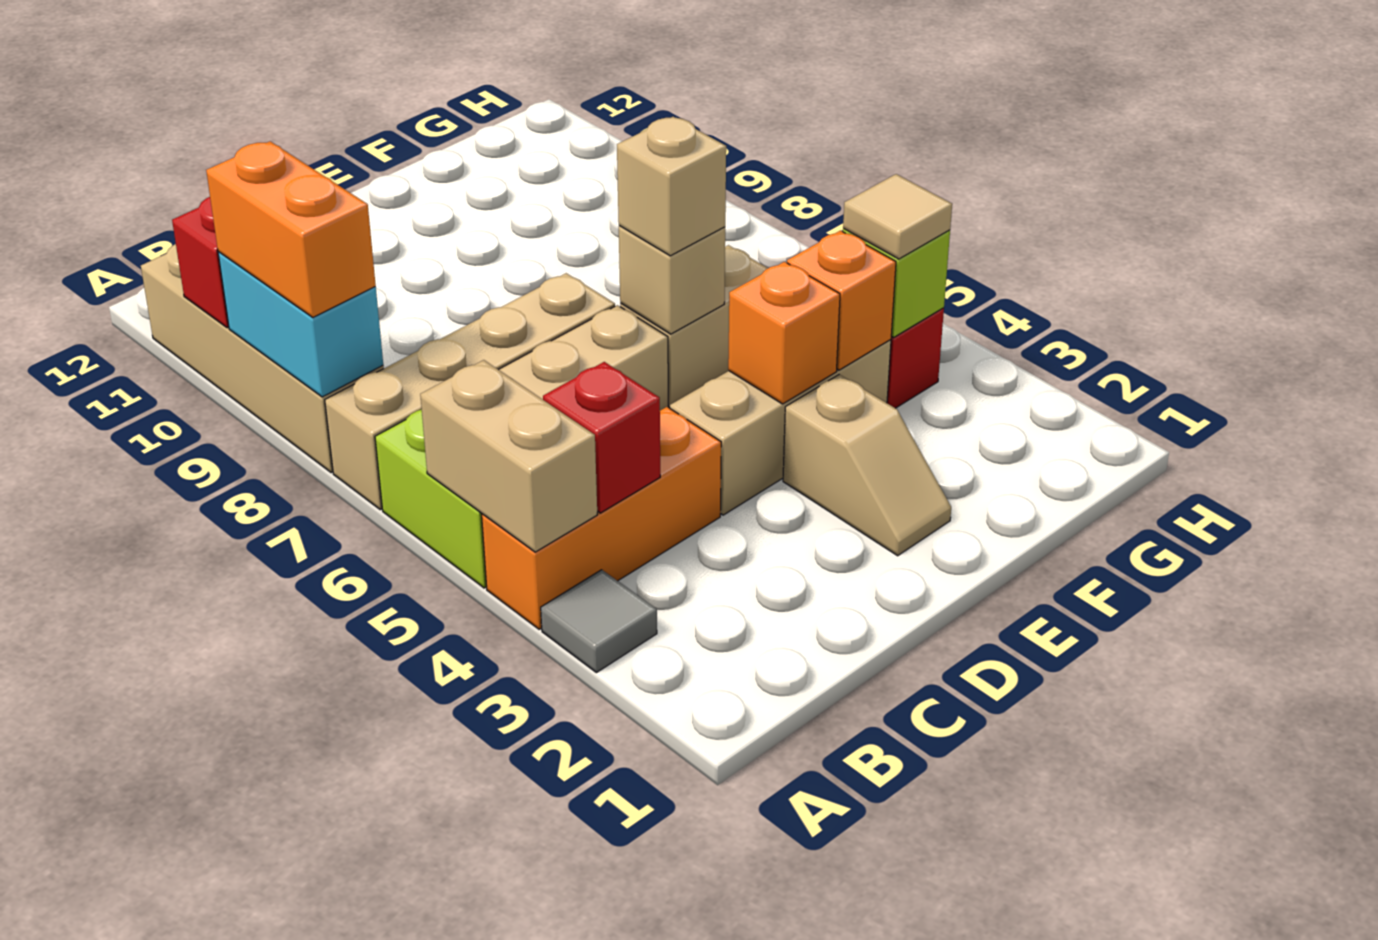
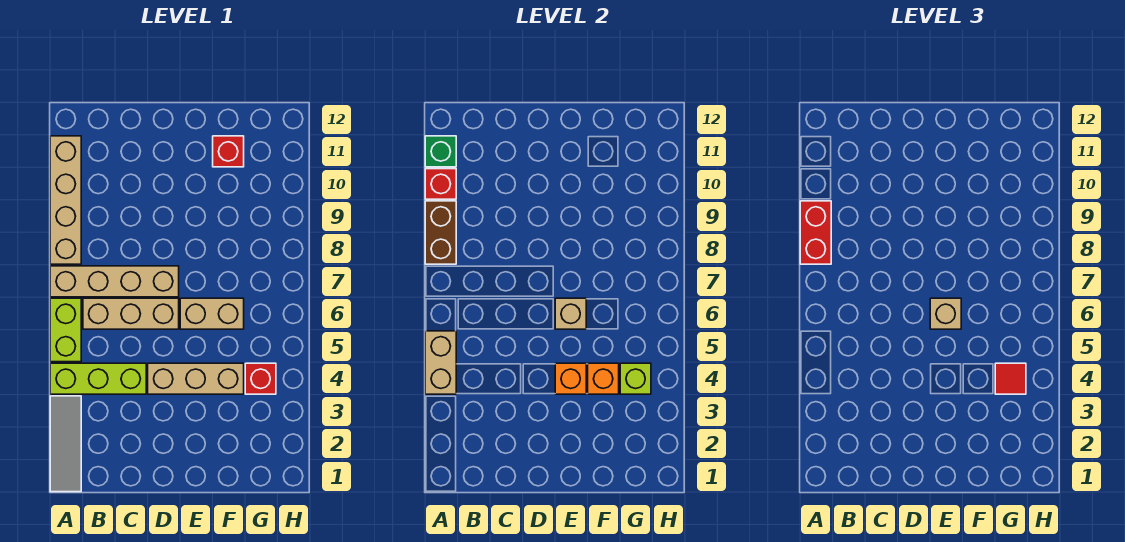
grey tile A3 level 1 -> grey tile A1:A3 level 1
orange brick A4:C4 level 1 -> lime brick A4:C4 level 1
cyan brick A8:A9 level 2 -> brown brick A8:A9 level 2
orange brick A8:A9 level 3 -> red brick A8:A9 level 3
none -> green brick A11 level 2
red brick B4 level 2 -> red brick F11 level 1
tan slope E2:E3 level 1 top 3 -> none
tan tile G4 level 3 -> red tile G4 level 3

